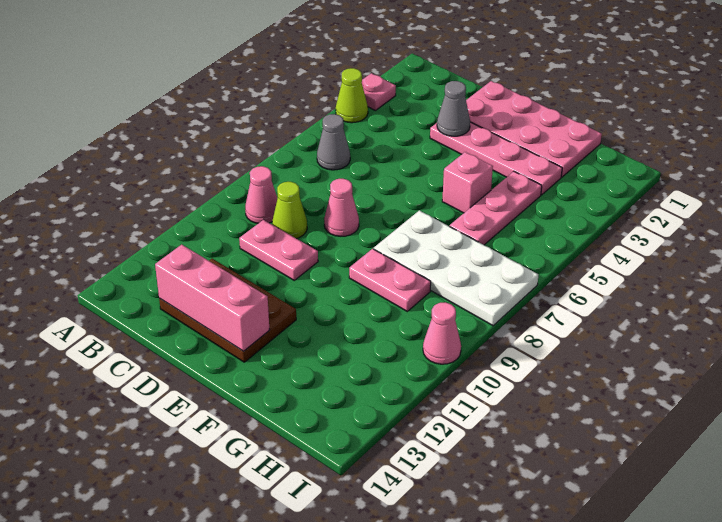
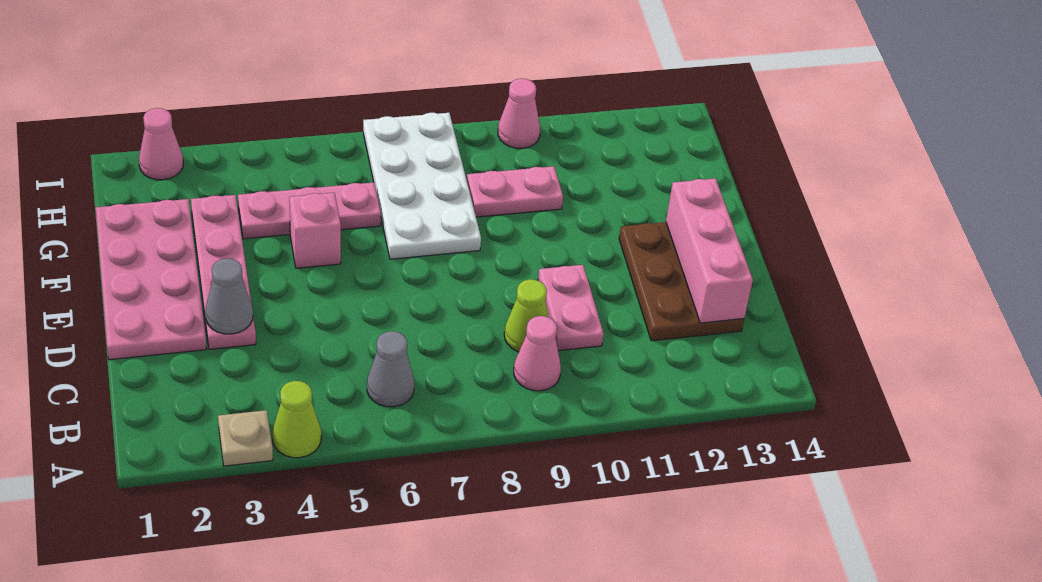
pink plate A3 level 1 -> tan plate A3 level 1
pink cone D8 level 1 -> pink cone I2 level 1
pink plate F9:G9 level 1 -> pink plate G9:G10 level 1

